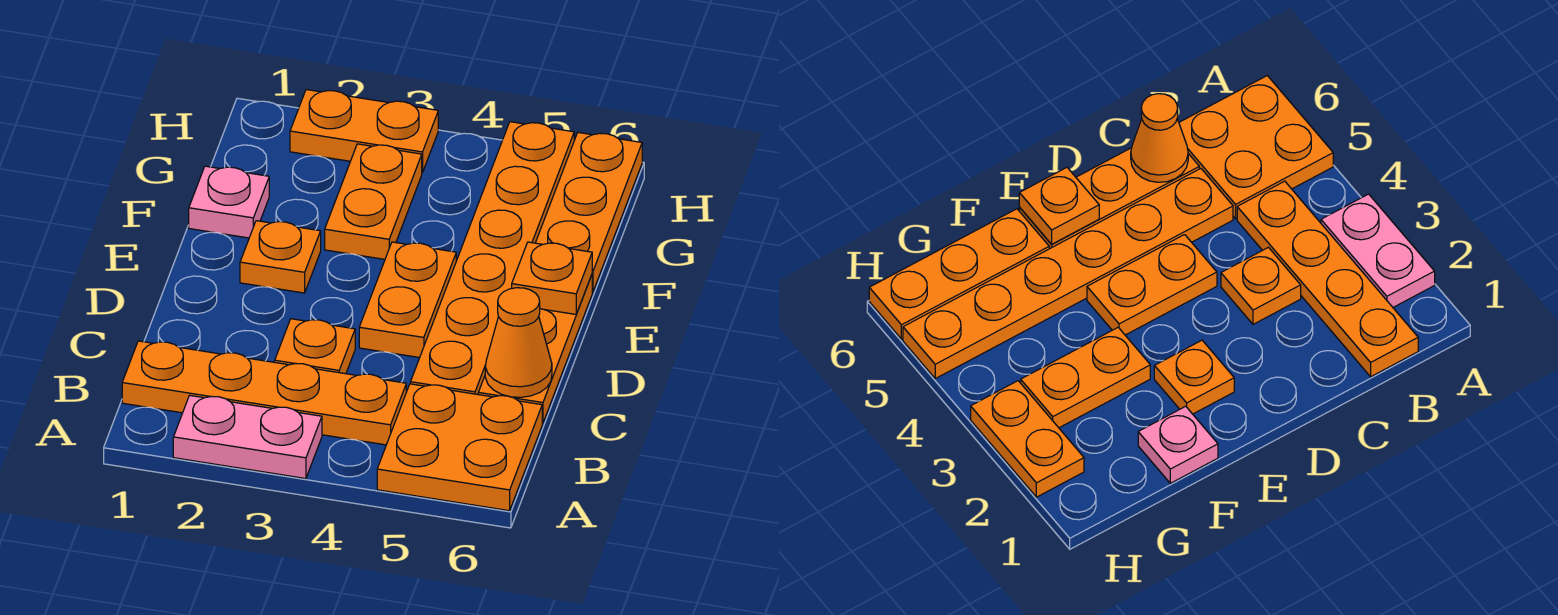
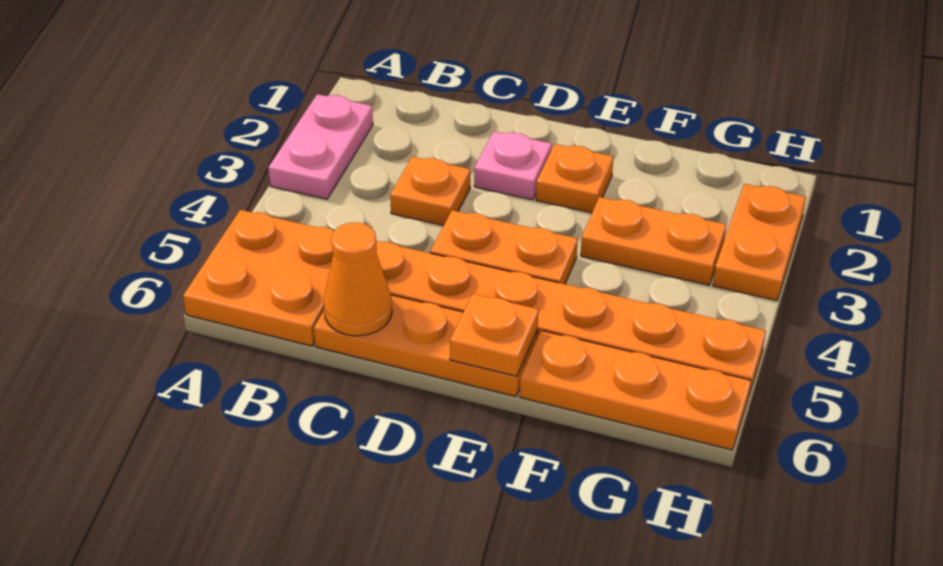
orange plate B1:B4 level 1 -> none
pink plate F1 level 1 -> pink plate D2 level 1

